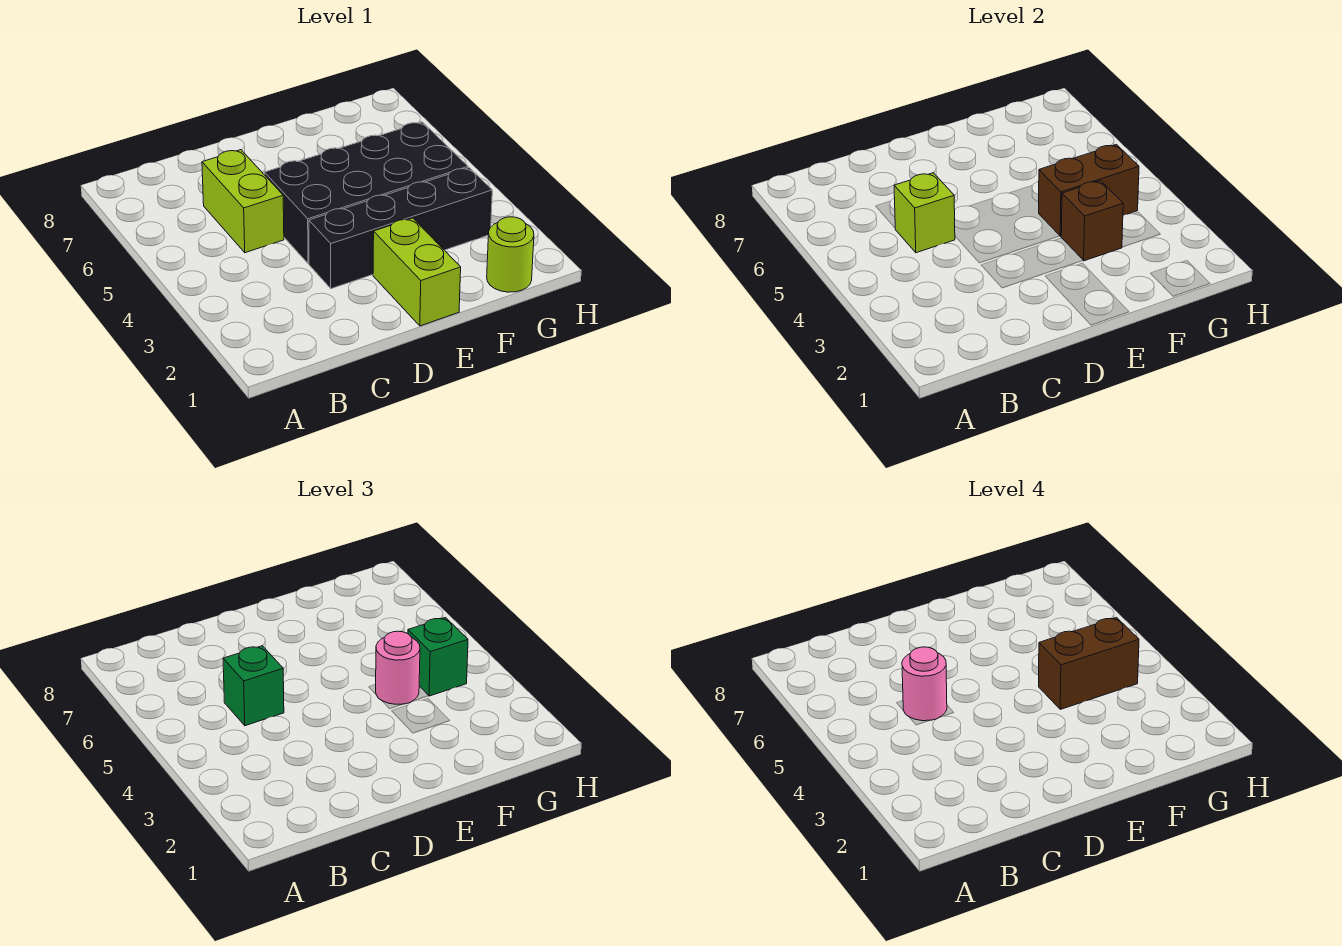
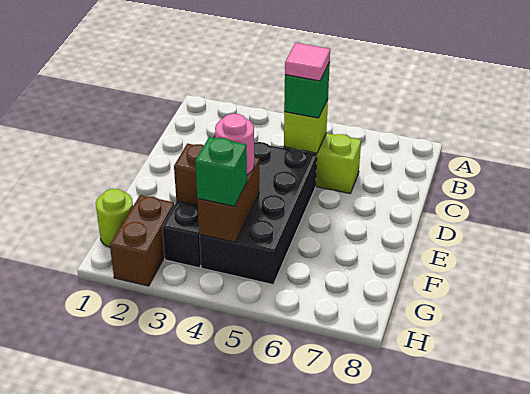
pink round brick C5 level 4 -> pink tile C5 level 4
lime brick E1:E2 level 1 -> none
brown brick F4:G4 level 4 -> brown brick G2:H2 level 1

